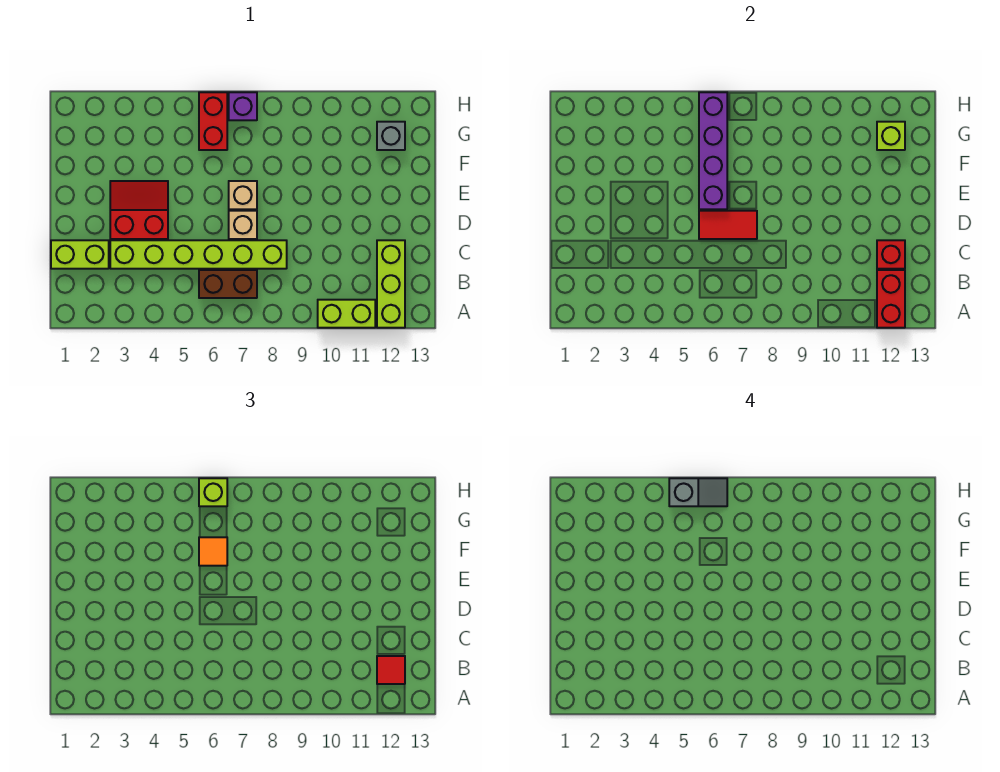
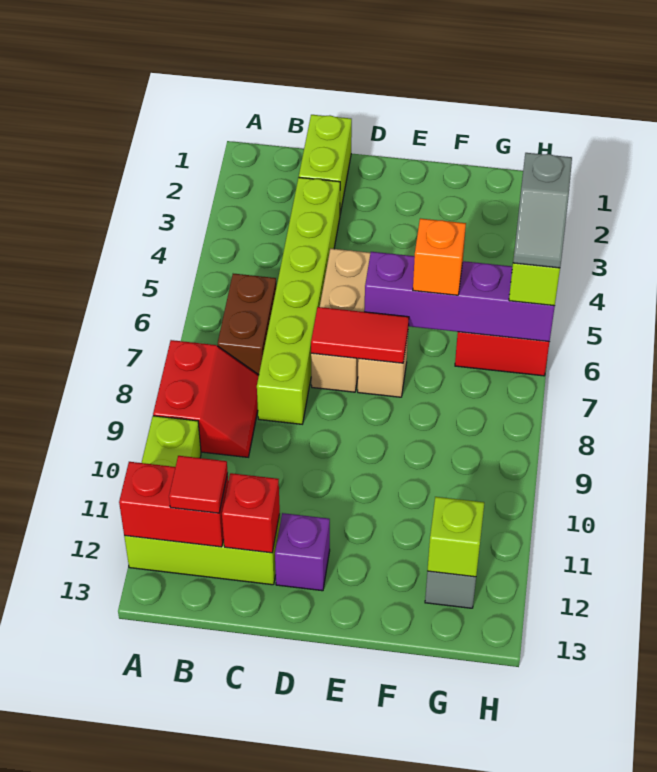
red slope D3:E4 level 1 top D -> red slope A8:B9 level 1 top A
red tile D6:D7 level 2 -> red tile D7:E7 level 2
tan brick D7 level 1 -> tan brick D5:D7 level 1
orange tile F6 level 3 -> orange brick F6 level 3
purple brick H7 level 1 -> purple brick D12 level 1

